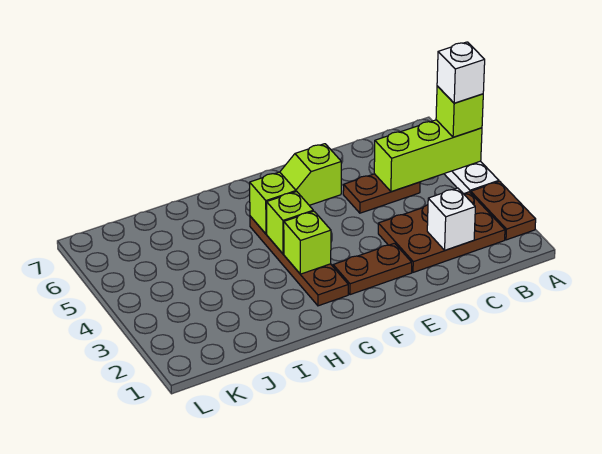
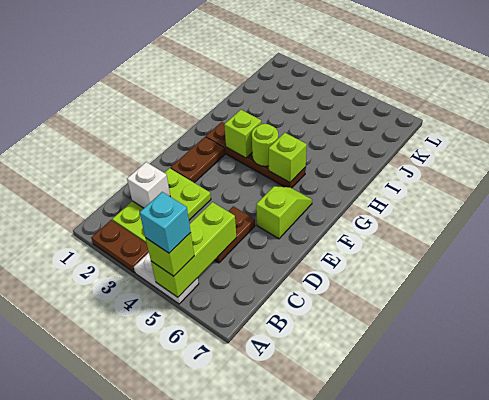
white brick A5 level 4 -> cyan brick A5 level 4
brown plate B2:D3 level 1 -> lime plate B2:D3 level 1
lime brick G4 level 2 -> lime round brick G4 level 2

